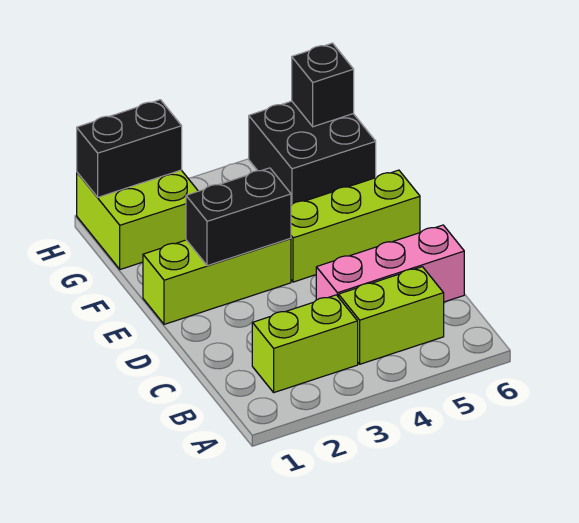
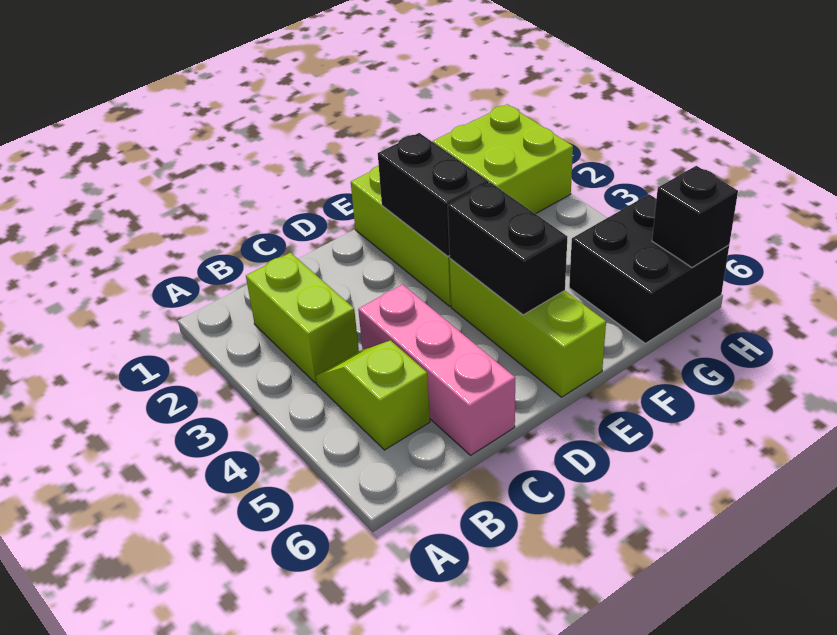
lime brick B4:B5 level 1 -> lime slope B4:B5 level 1 top 5
black brick H1:H2 level 2 -> black brick E4:E5 level 2

